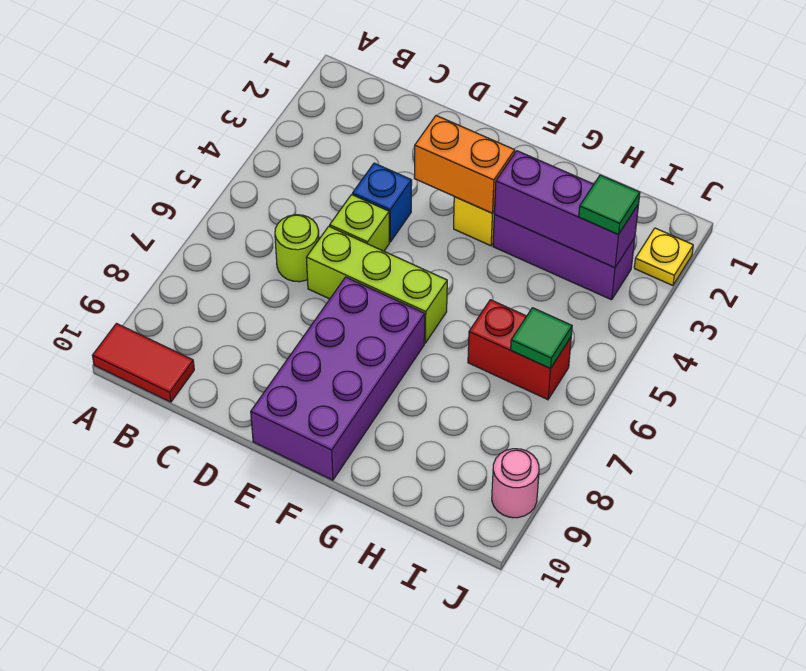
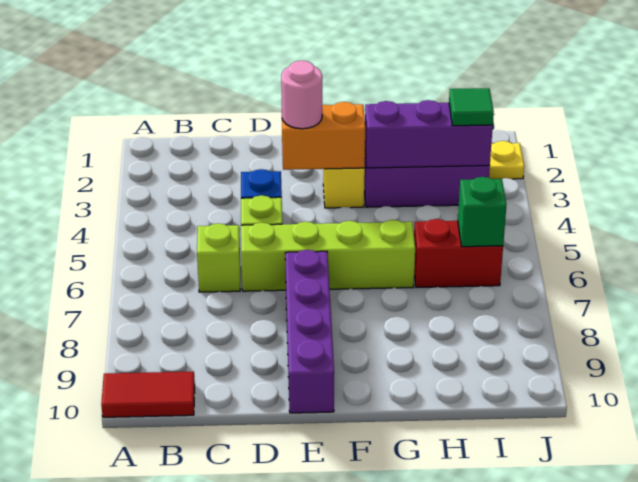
lime round brick C6 level 1 -> lime brick C6 level 1
lime brick D6:F6 level 1 -> lime brick D6:G6 level 1
purple brick E7:F10 level 1 -> purple brick E7:E10 level 1
green tile I6 level 2 -> green brick I6 level 2
pink round brick J9 level 1 -> pink round brick E3 level 3

